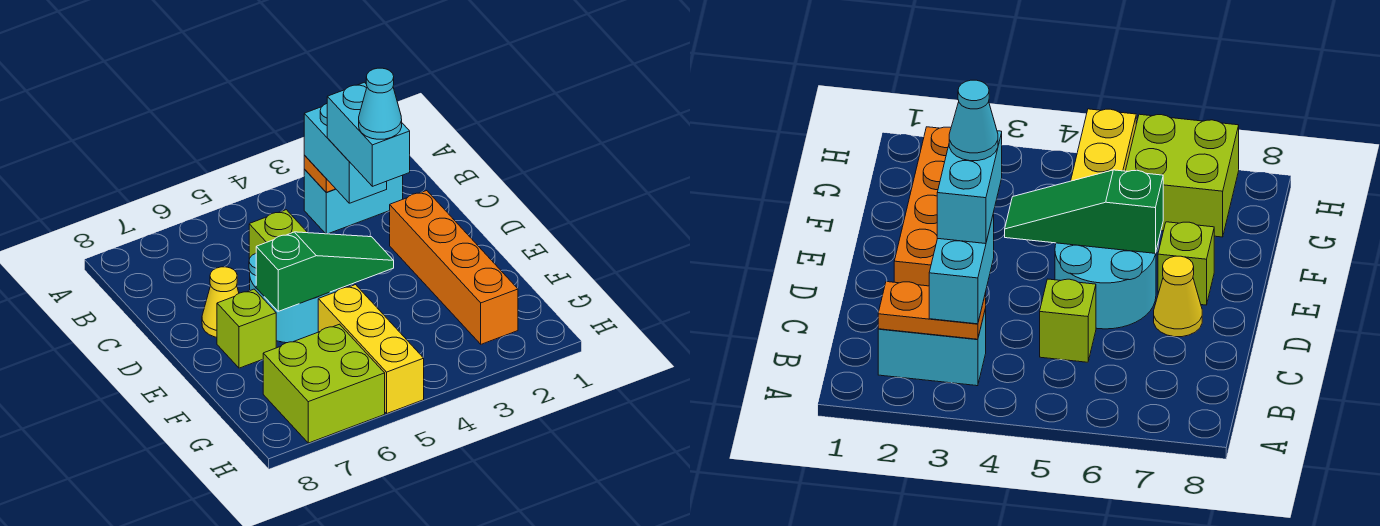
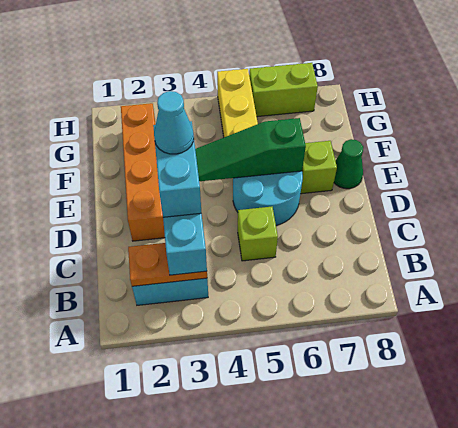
yellow cone D7 level 1 -> none
none -> green cone E8 level 1
lime brick G6:H7 level 1 -> lime brick H6:H7 level 1

